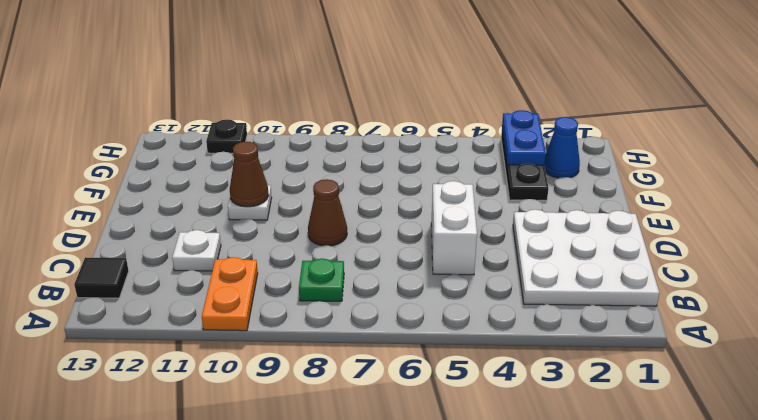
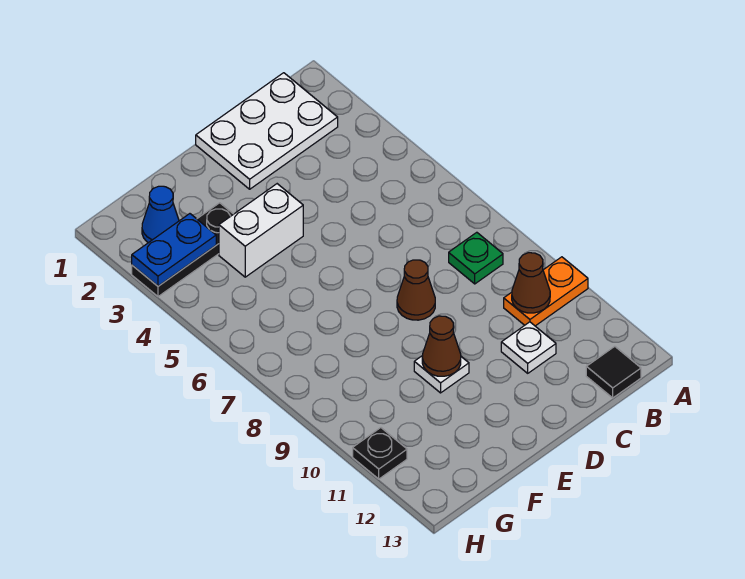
white plate B1:D3 level 1 -> white plate B1:D2 level 1
none -> brown cone B10 level 2
white brick C5:D5 level 1 -> white brick E4:F4 level 1

